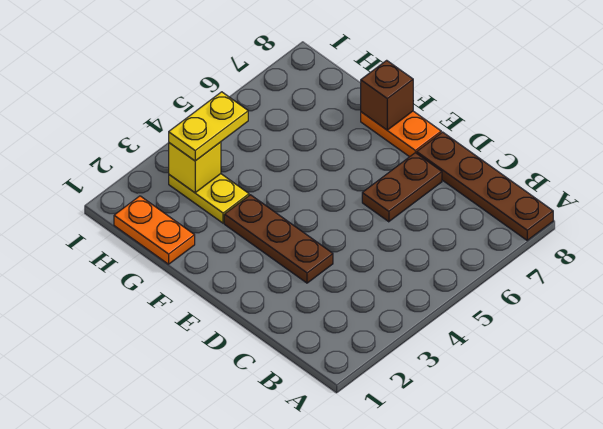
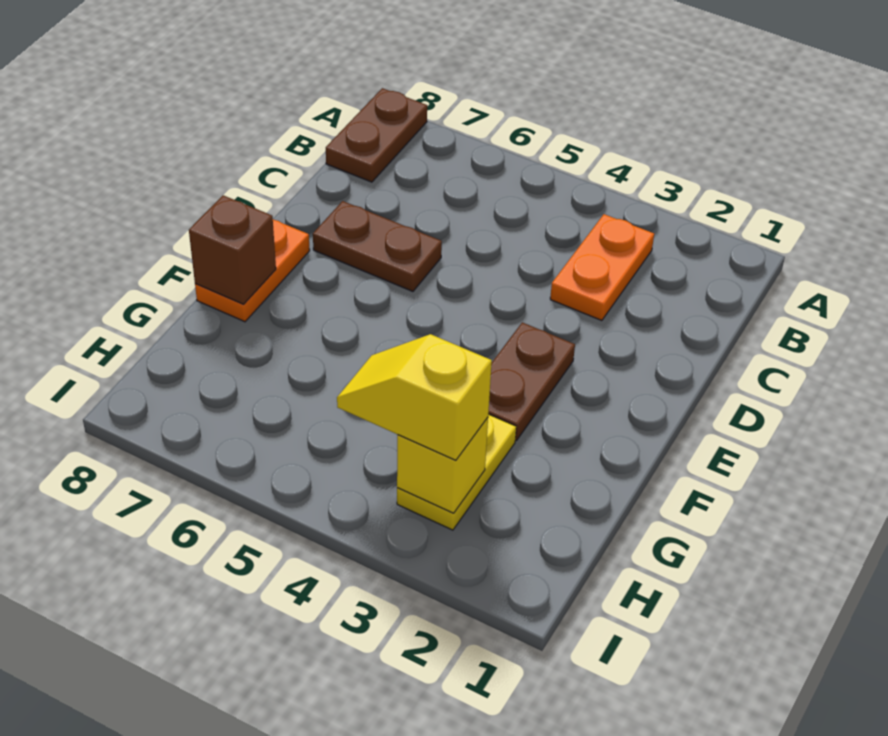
brown plate A8:D8 level 1 -> brown plate A8:B8 level 1
brown plate D3:F3 level 1 -> brown plate E3:F3 level 1
orange plate G1:H1 level 1 -> orange plate B3:C3 level 1
yellow plate H3:H4 level 3 -> yellow slope H3:H4 level 3 top 3

